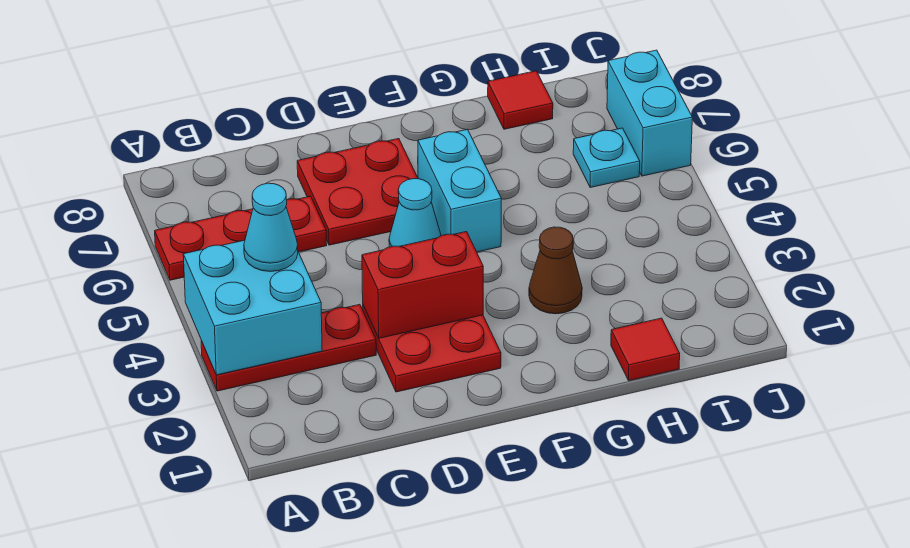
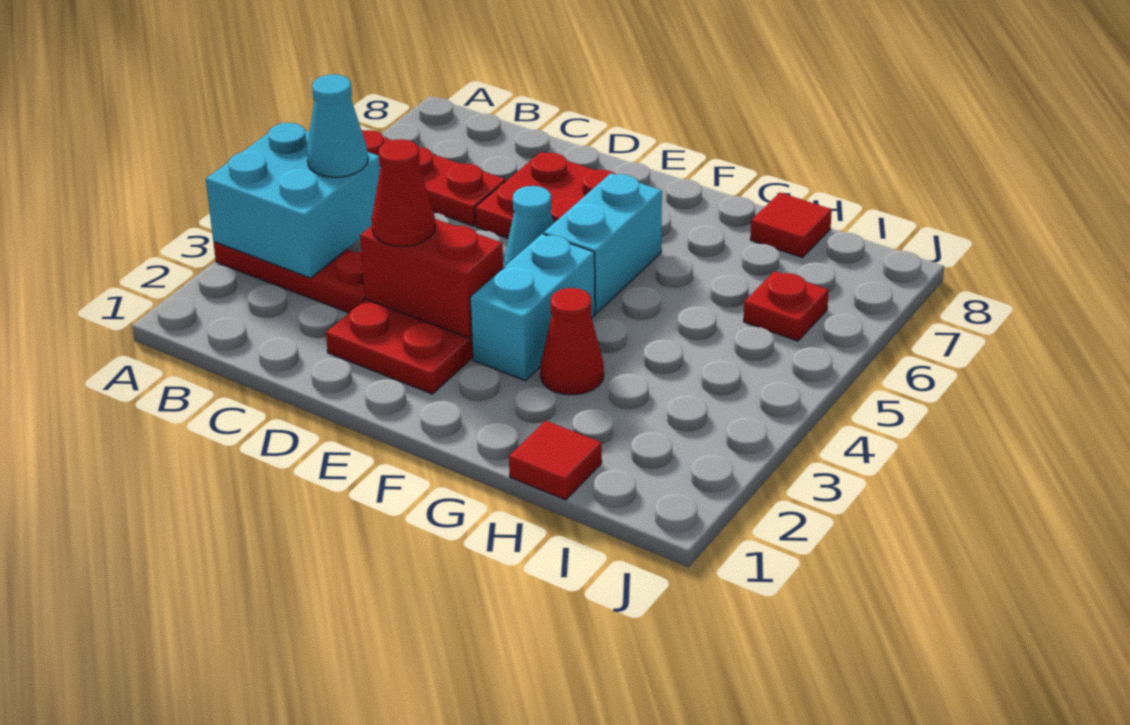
none -> red cone D3 level 3
brown cone G3 level 1 -> red cone G3 level 1
cyan plate I6 level 1 -> red plate I6 level 1
cyan brick J6:J7 level 1 -> cyan brick F3:F4 level 1

